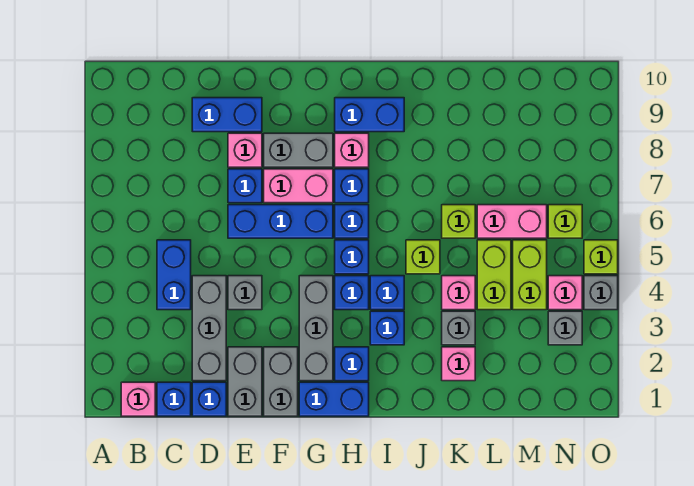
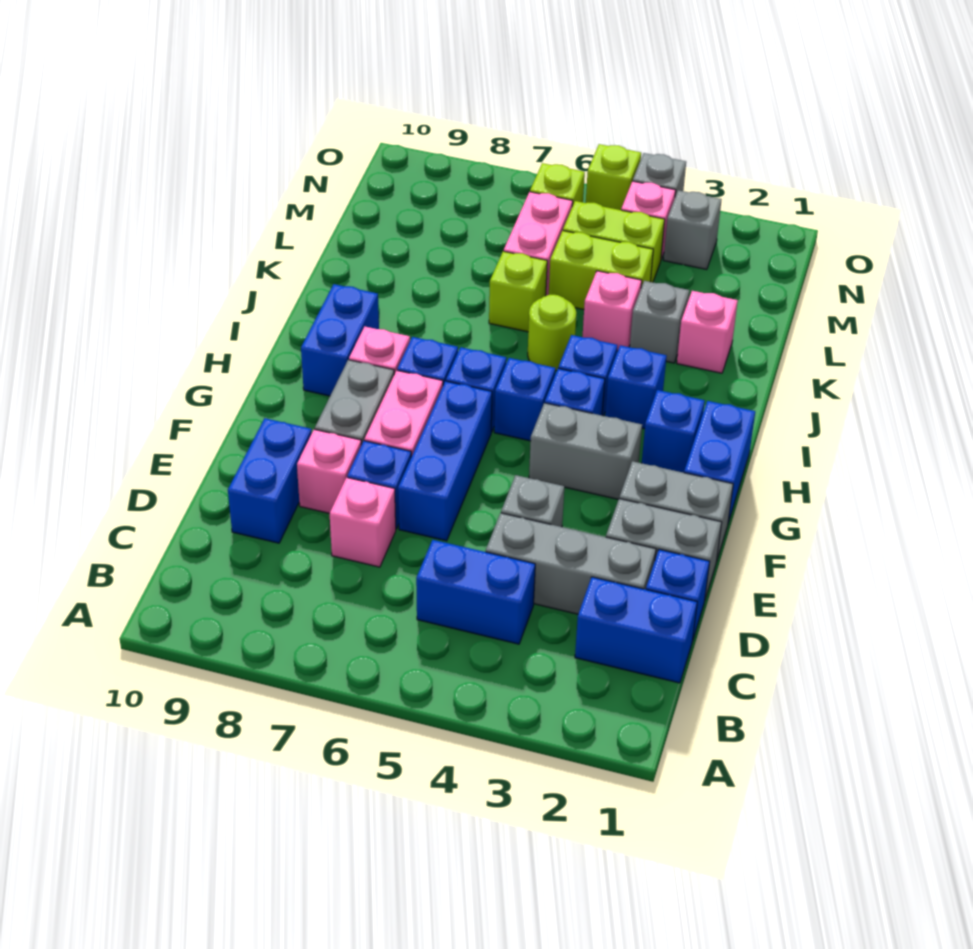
pink brick B1 level 1 -> pink brick D7 level 1
blue brick C1 level 1 -> blue brick C1:C2 level 1
grey brick G2:G4 level 1 -> grey brick G3:G4 level 1
lime brick J5 level 1 -> lime round brick J5 level 1

